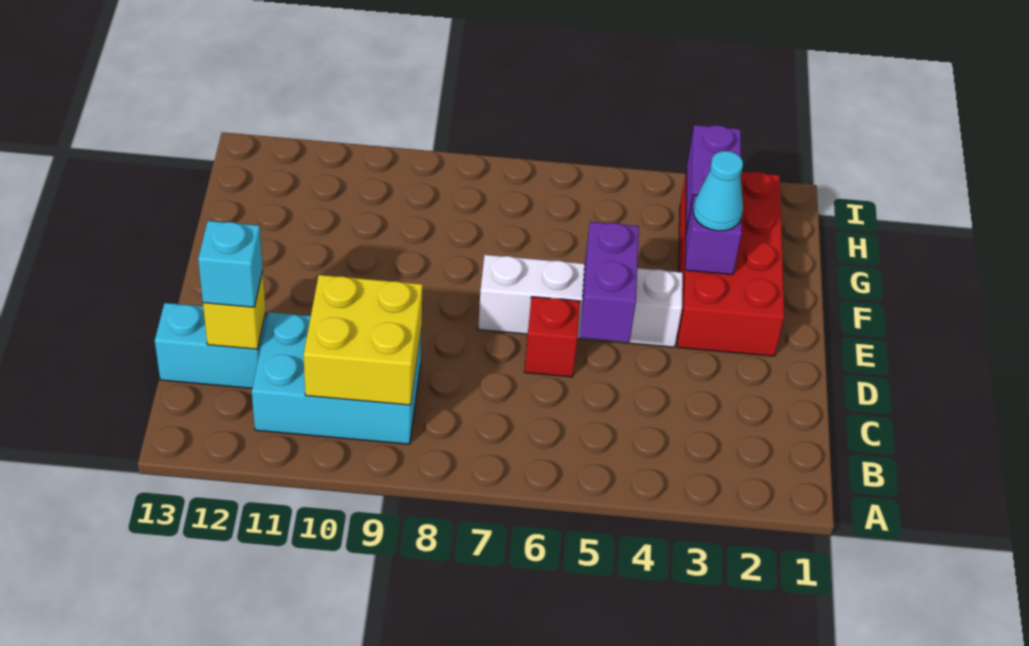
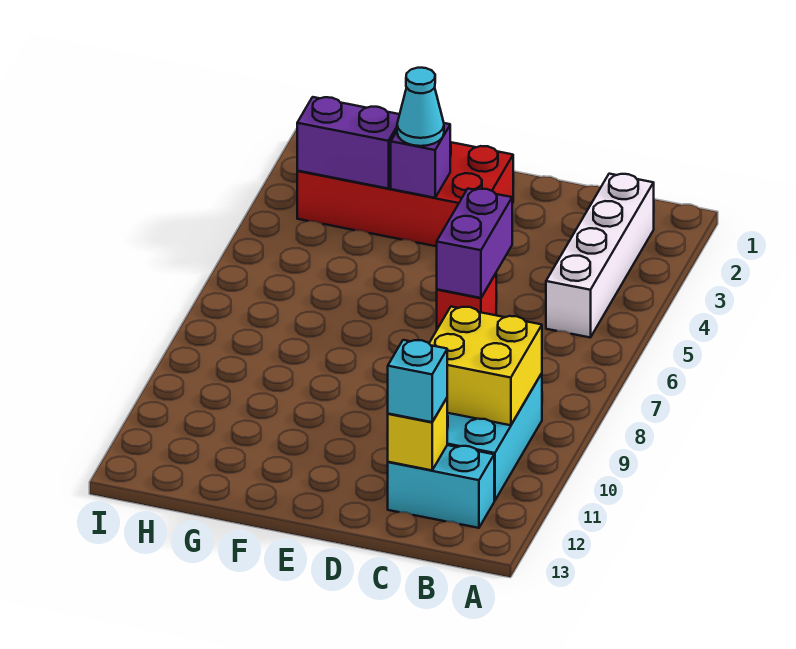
cyan brick C12:C13 level 1 -> cyan brick B12:C12 level 1
purple brick D5:E5 level 2 -> purple brick D5:D6 level 2
white brick E4:E7 level 1 -> white brick B2:B5 level 1

